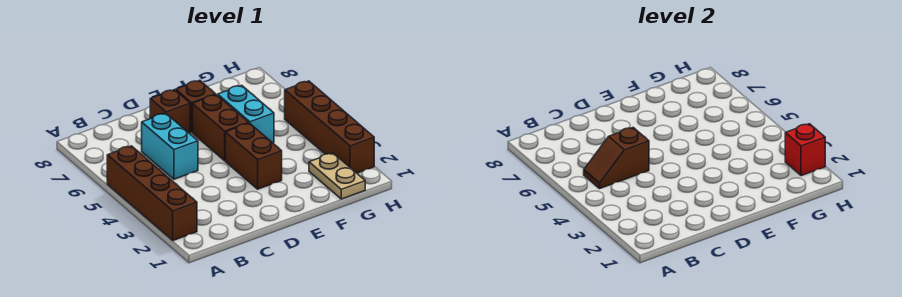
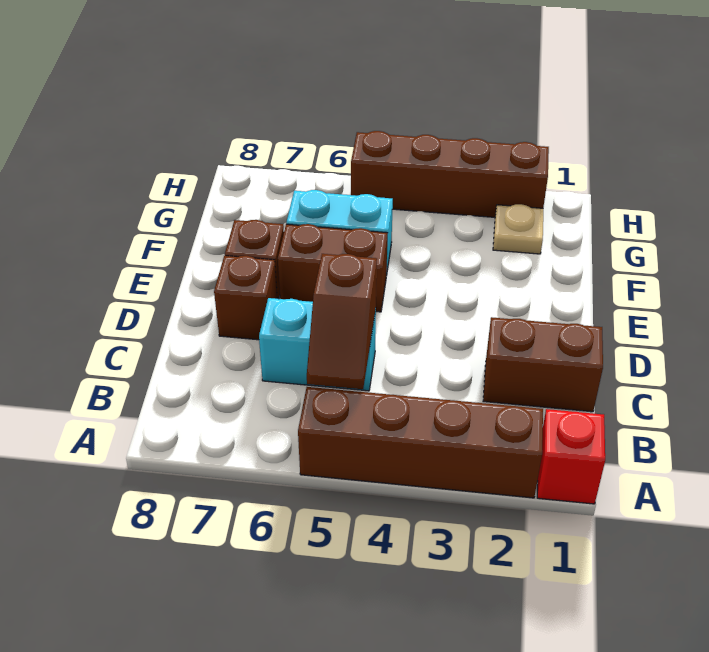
brown brick E3:E4 level 1 -> brown brick C1:C2 level 1
tan plate G1:G2 level 1 -> tan plate G2 level 1
red brick H2 level 2 -> red brick A1 level 1

